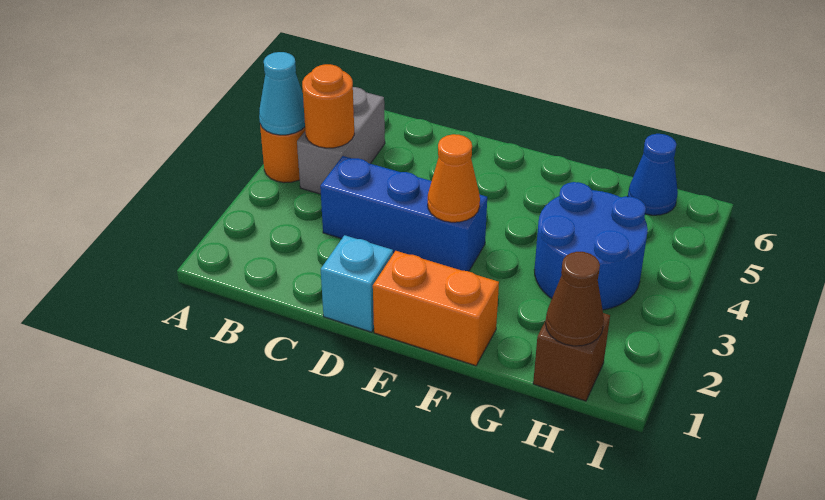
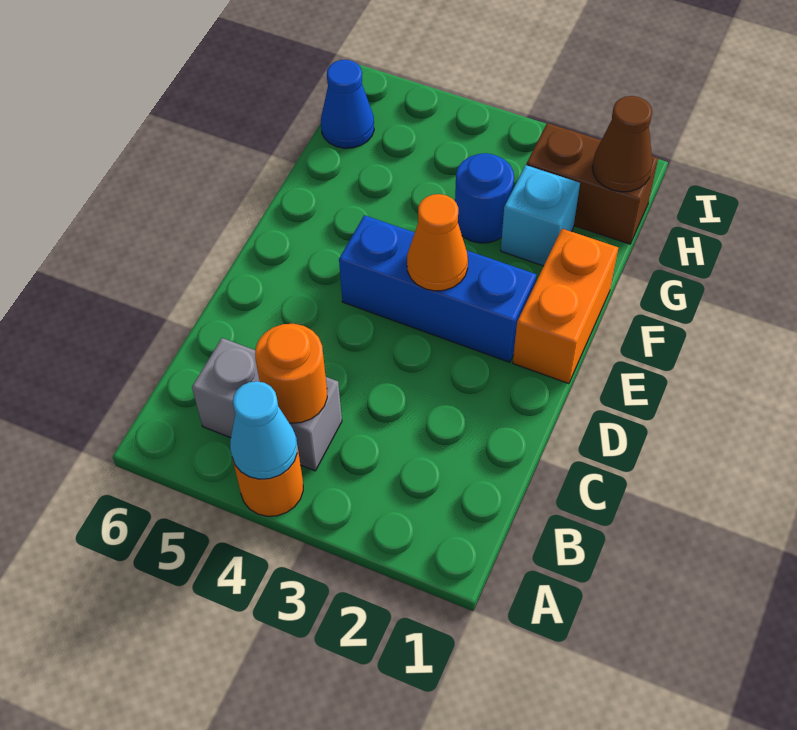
blue brick C3:E3 level 1 -> blue brick E2:E4 level 1
cyan brick D1 level 1 -> cyan brick G2 level 1
blue round brick G3:H4 level 1 -> blue round brick G3 level 1
brown brick H1 level 1 -> brown brick H1:H2 level 1

